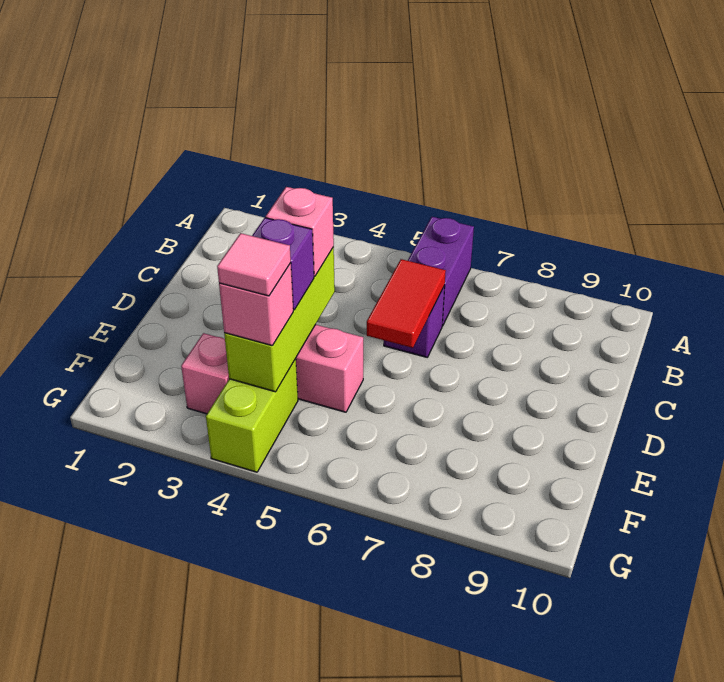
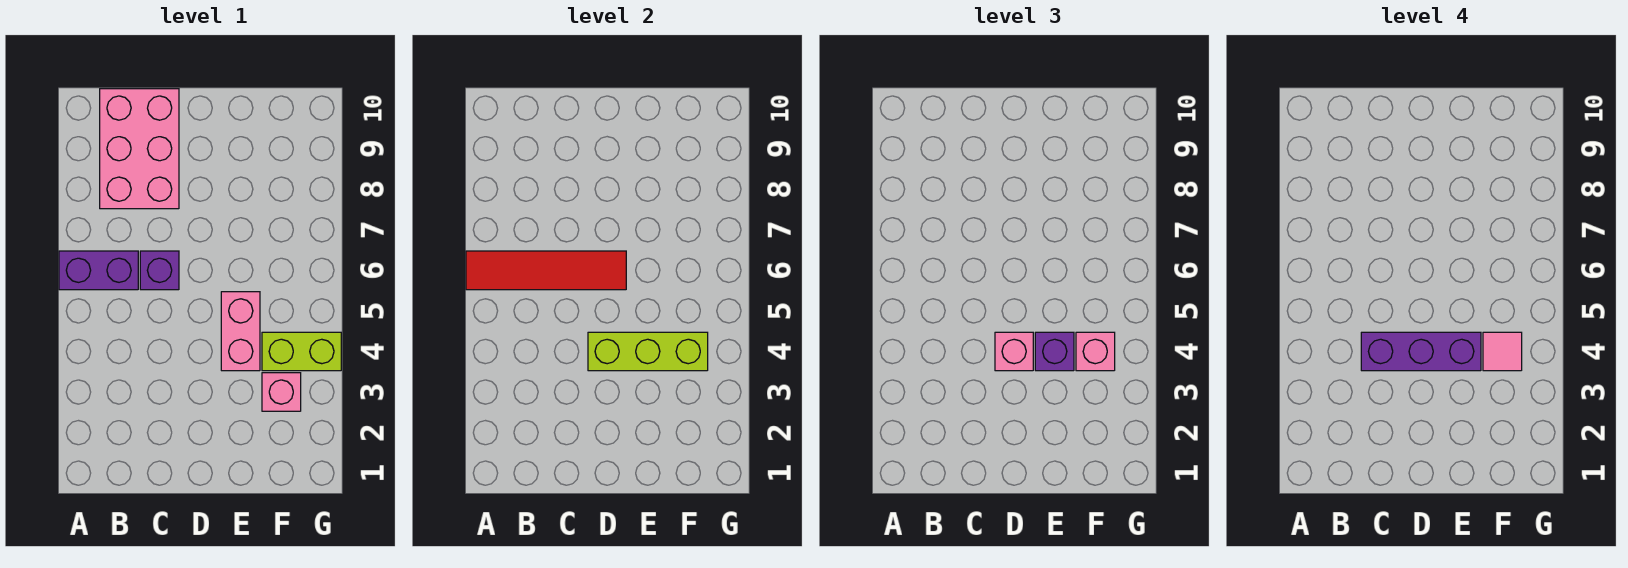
none -> pink brick B8:C10 level 1
none -> purple brick C4:E4 level 4
red tile C6:D6 level 2 -> red tile A6:D6 level 2

